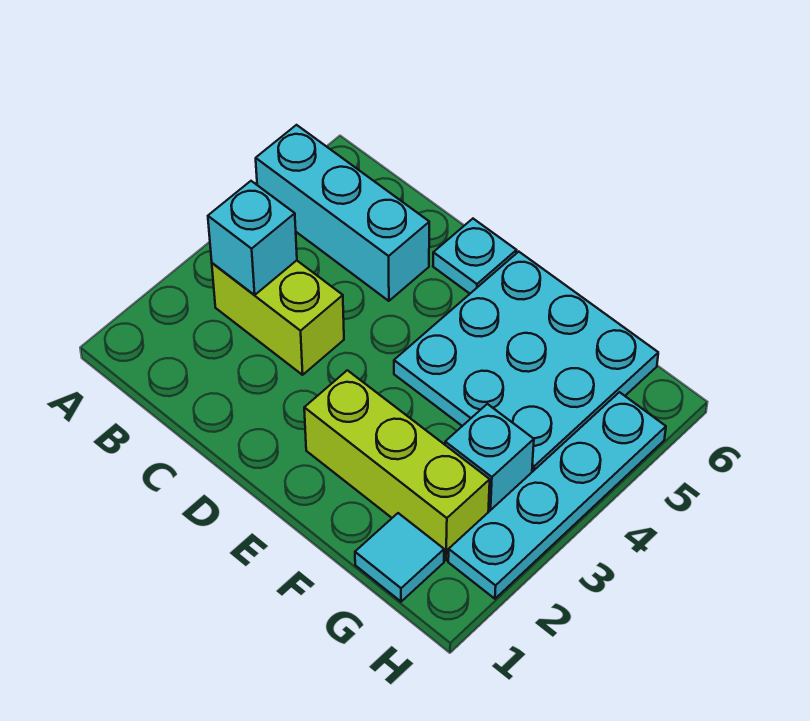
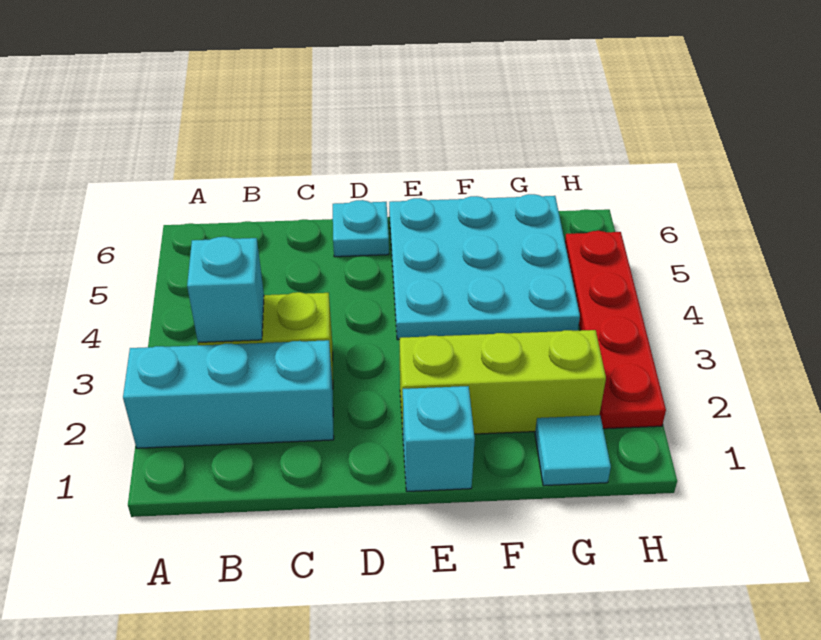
cyan brick A5:C5 level 1 -> cyan brick A2:C2 level 1
cyan brick G3 level 1 -> cyan brick E1 level 1
cyan plate H2:H5 level 1 -> red plate H2:H5 level 1

